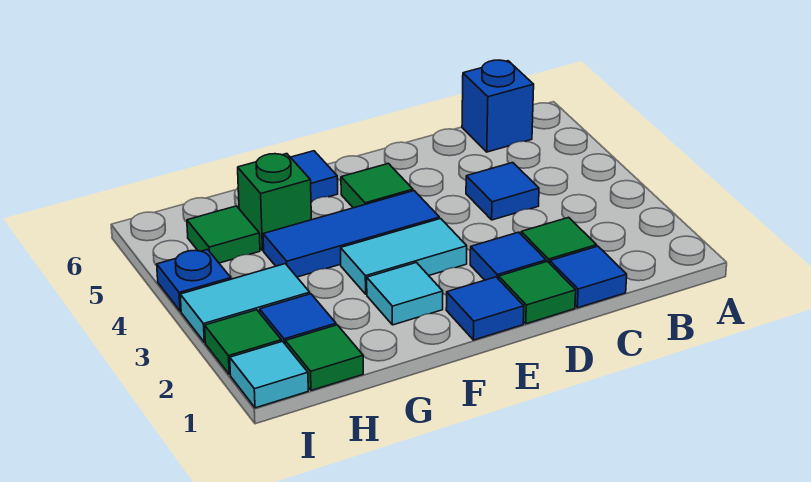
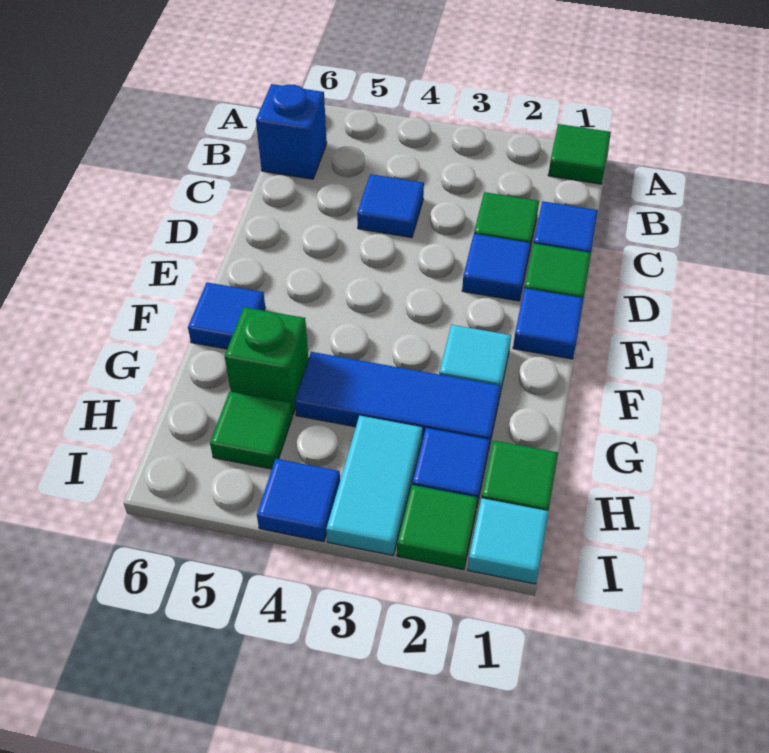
cyan tile E3:F3 level 1 -> none
blue tile E4:G4 level 1 -> blue tile G2:G4 level 1
green tile E5 level 1 -> green tile A1 level 1
blue plate I4 level 1 -> blue tile I4 level 1

